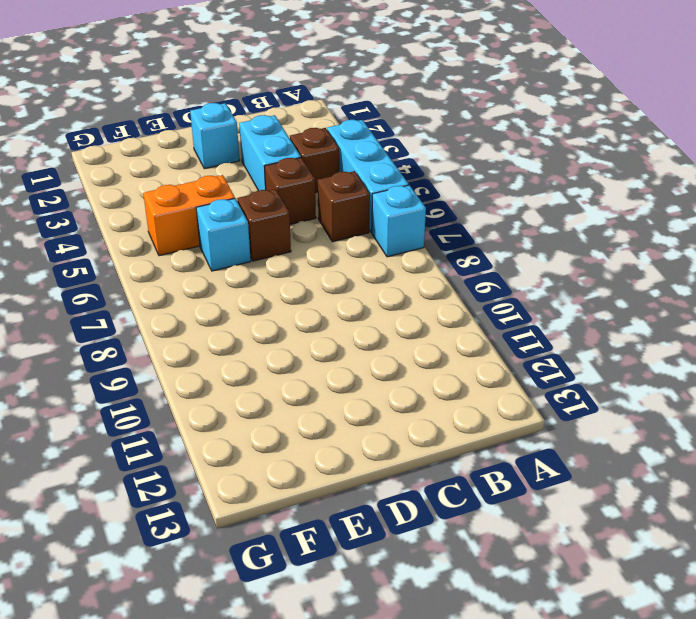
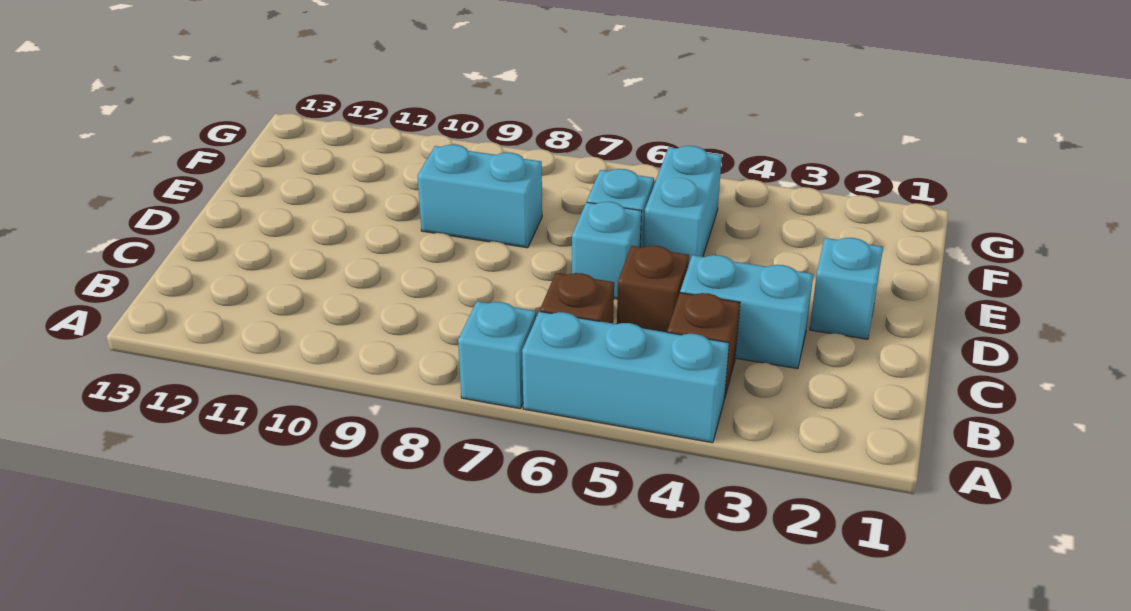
brown brick D6 level 1 -> cyan brick D6 level 1
orange brick E5:F5 level 1 -> cyan brick E5:F5 level 1
none -> cyan brick E8:E9 level 1

